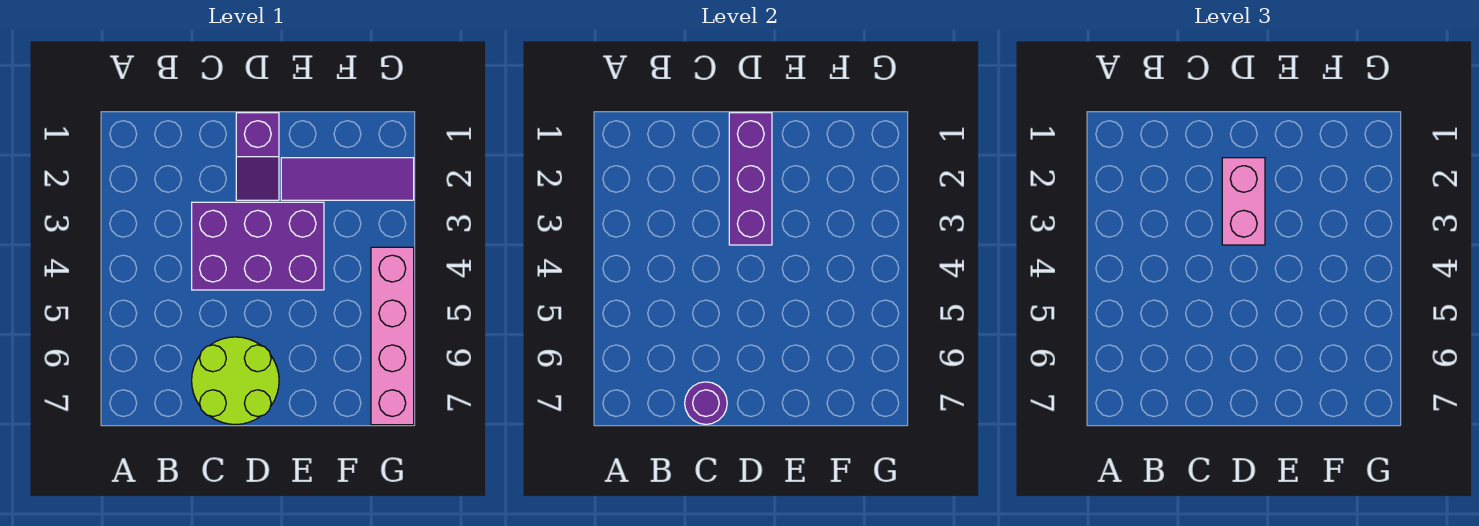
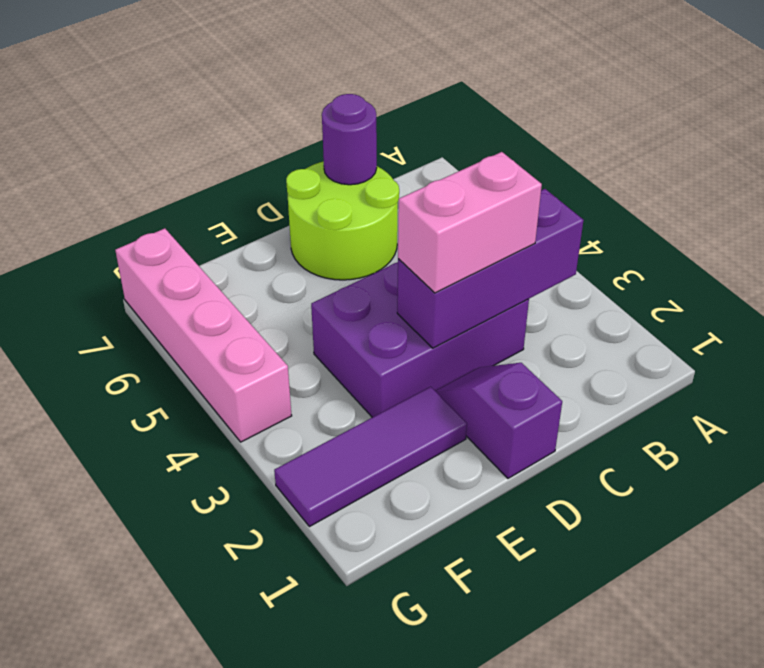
purple brick D1:D3 level 2 -> purple brick B3:D3 level 2
pink brick D2:D3 level 3 -> pink brick C3:D3 level 3

